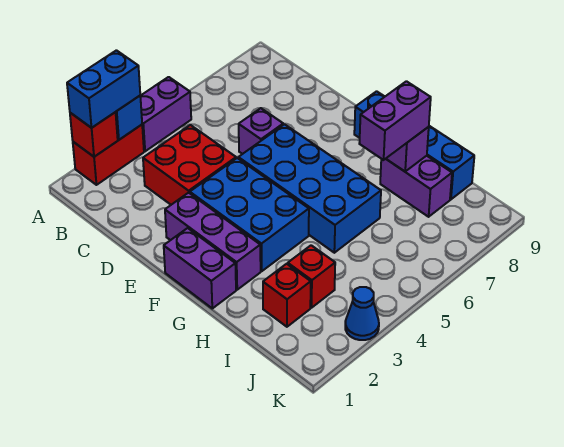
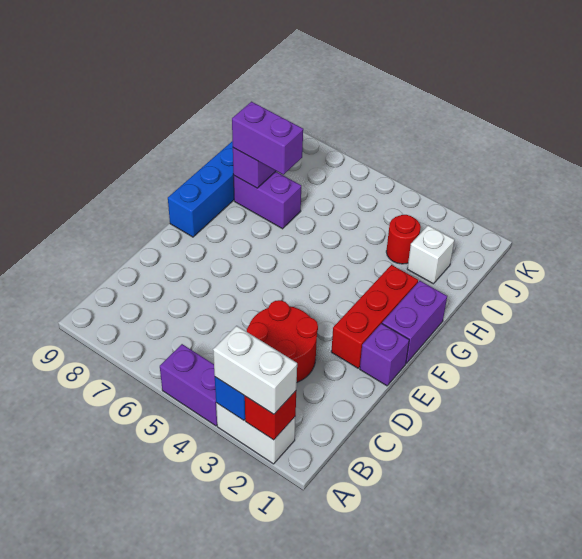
red brick A2:A3 level 1 -> white brick A2:A3 level 1
blue brick A2:A3 level 3 -> white brick A2:A3 level 3
red brick C3:D4 level 1 -> red round brick C3:D4 level 1
purple brick D6 level 1 -> purple brick E1 level 1
purple brick E2:G2 level 1 -> red brick E2:G2 level 1
blue brick E3:G4 level 1 -> none
blue brick E5:H6 level 1 -> none
purple brick H8:I8 level 1 -> purple brick H7:H8 level 1
red brick I2 level 1 -> white brick I2 level 1
red brick I3 level 1 -> red round brick I3 level 1
blue cone K3 level 1 -> none

